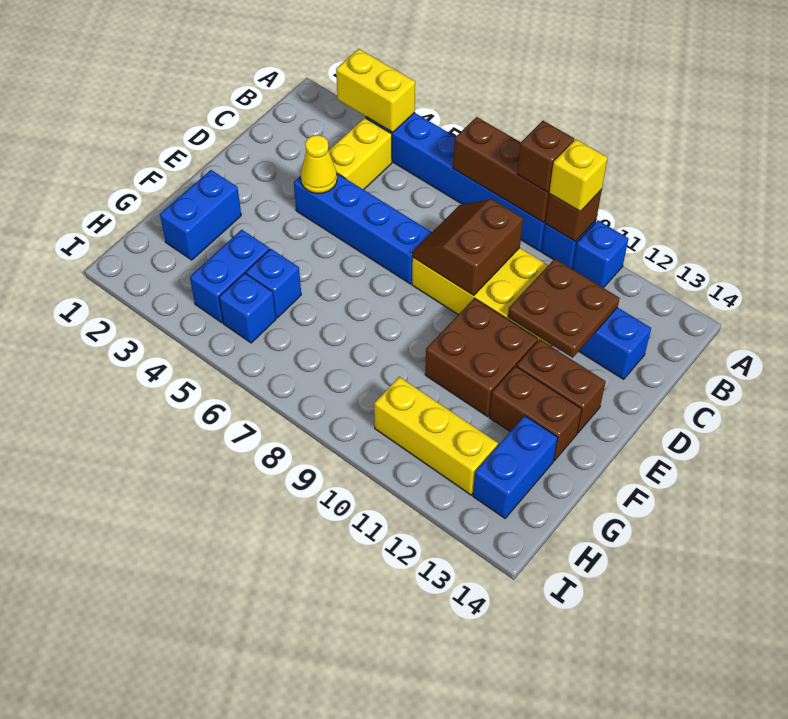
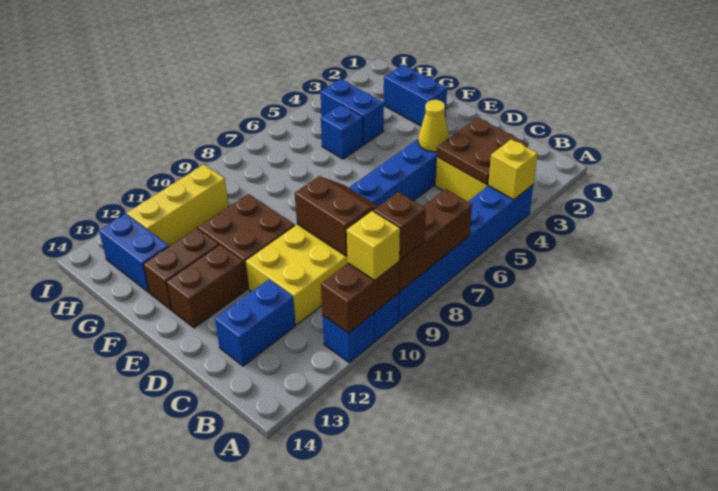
yellow brick A3:A4 level 2 -> yellow brick A4 level 2
brown brick A10 level 2 -> brown brick A10:A11 level 2
brown plate C11:D12 level 2 -> brown plate B3:C4 level 2
blue brick H5 level 1 -> none

